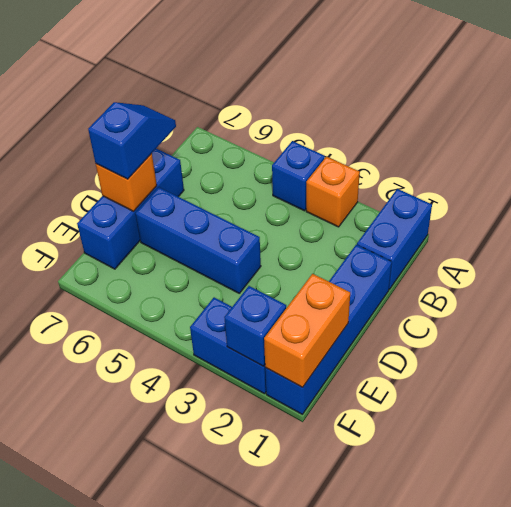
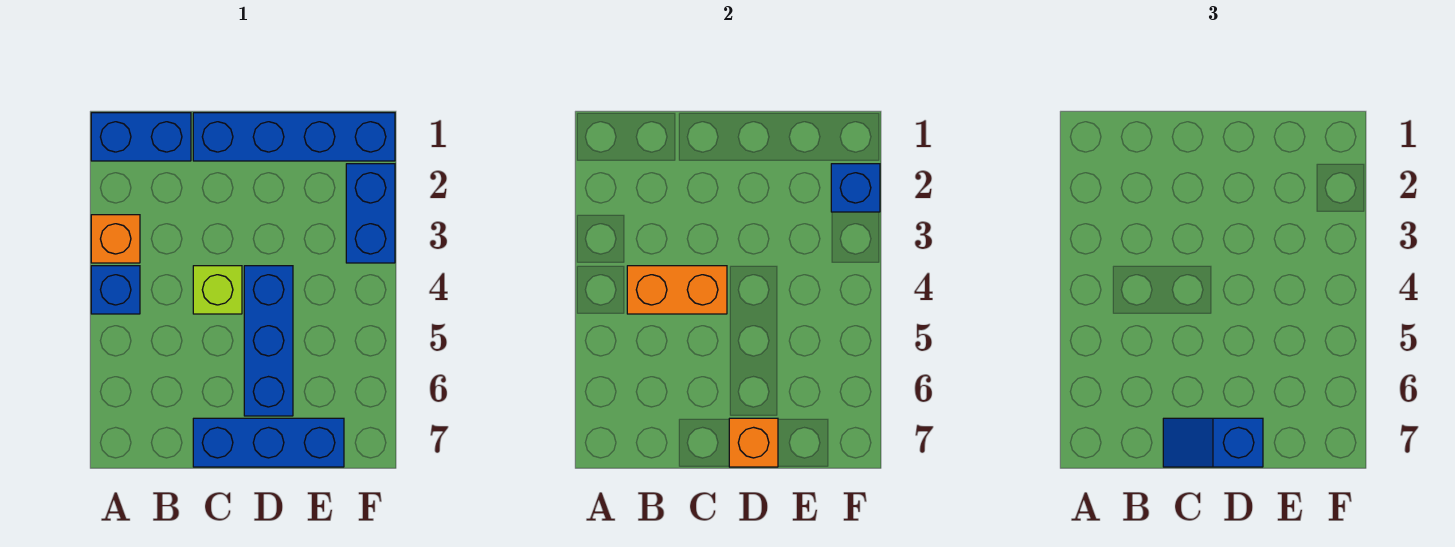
none -> lime brick C4 level 1
orange brick E1:F1 level 2 -> orange brick B4:C4 level 2

